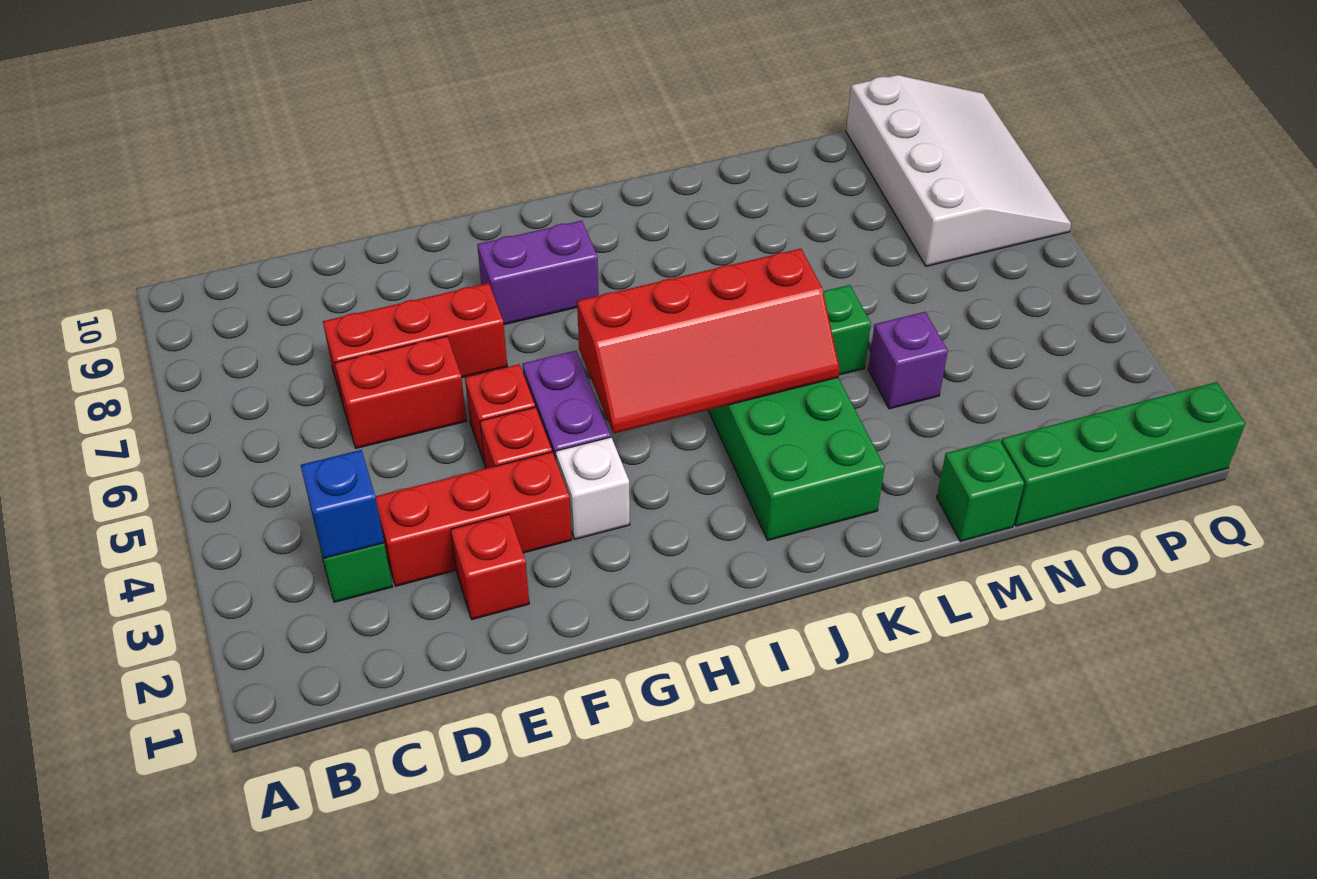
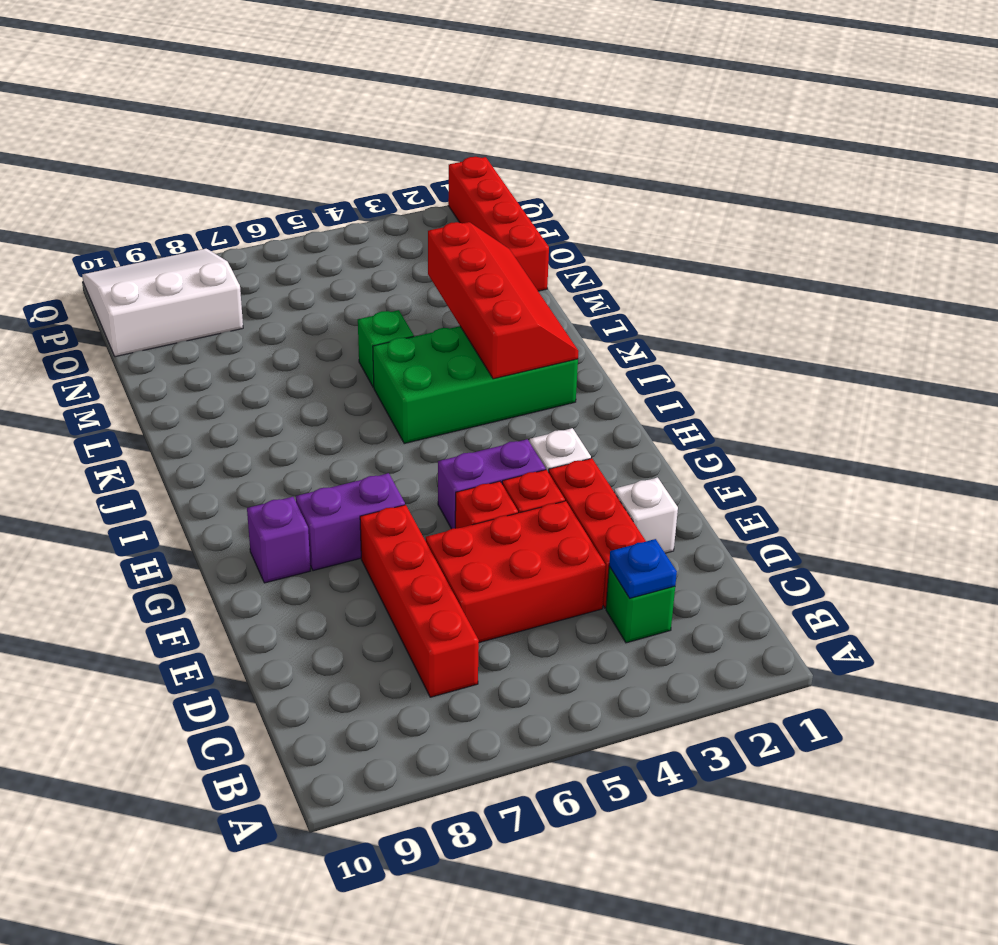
blue brick C3 level 2 -> blue plate C3 level 2
red brick D6:E6 level 1 -> red brick D4:E6 level 1
red brick D7:F7 level 1 -> red brick C7:F7 level 1
red brick E2 level 1 -> white brick E2 level 1
purple brick G8:H8 level 1 -> purple brick G7:G8 level 1
red slope H4:K5 level 2 top 5 -> red slope J2:M3 level 2 top 3
green brick M1 level 1 -> none
purple brick M4 level 1 -> purple brick G9 level 1
green brick N1:Q1 level 1 -> red brick N1:Q1 level 1
white slope O7:Q10 level 1 top O -> white slope O8:Q10 level 1 top O

